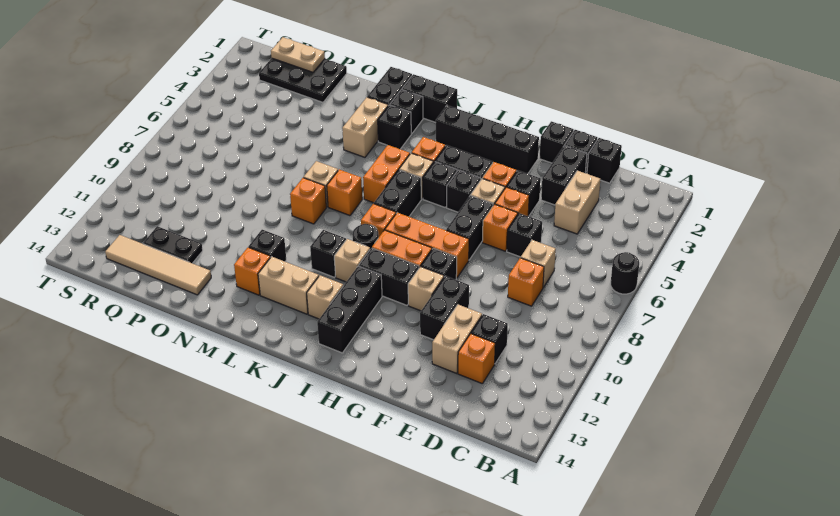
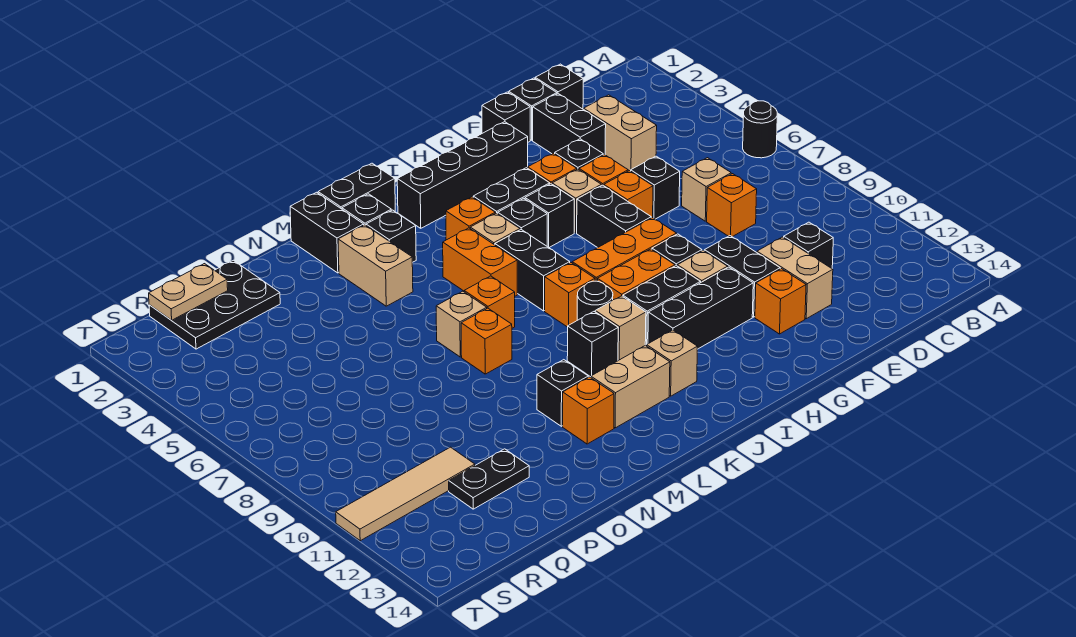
orange brick D12 level 1 -> orange brick F12 level 1
black brick I11:I13 level 1 -> black brick G11:I11 level 1
tan tile O13:R13 level 1 -> tan tile Q11:T11 level 1

